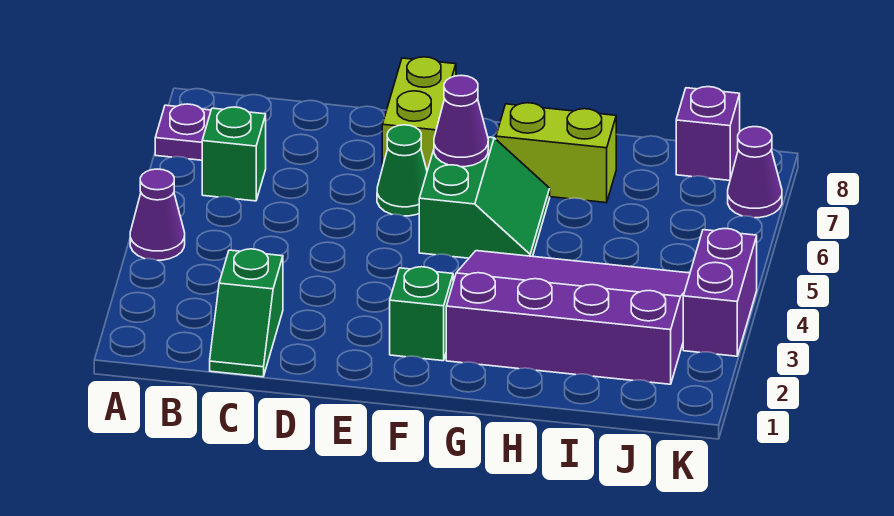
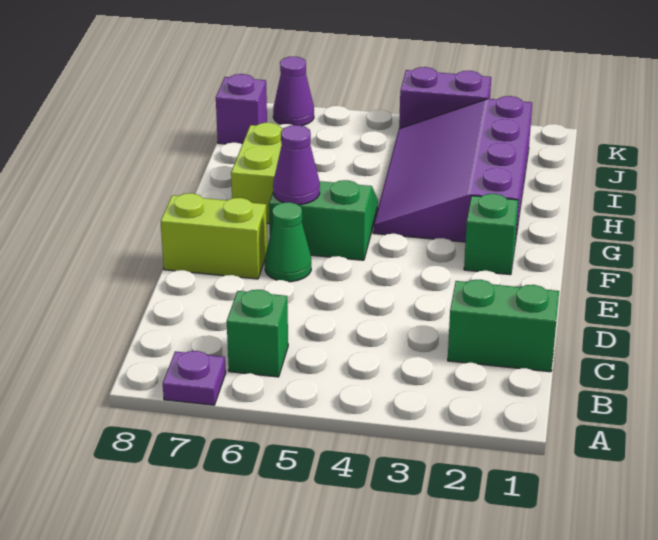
purple cone A4 level 1 -> none
green slope C1:C2 level 1 top 2 -> green brick C1:C2 level 1

